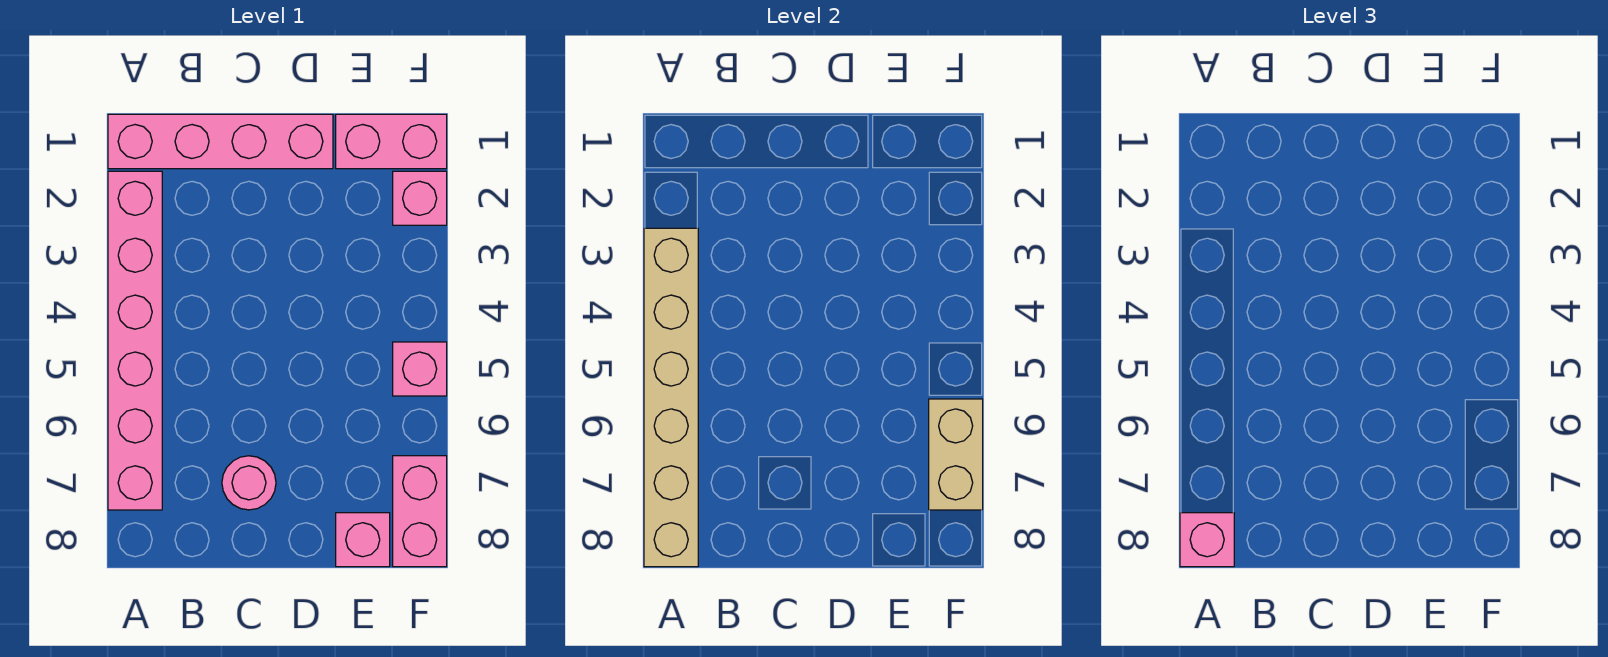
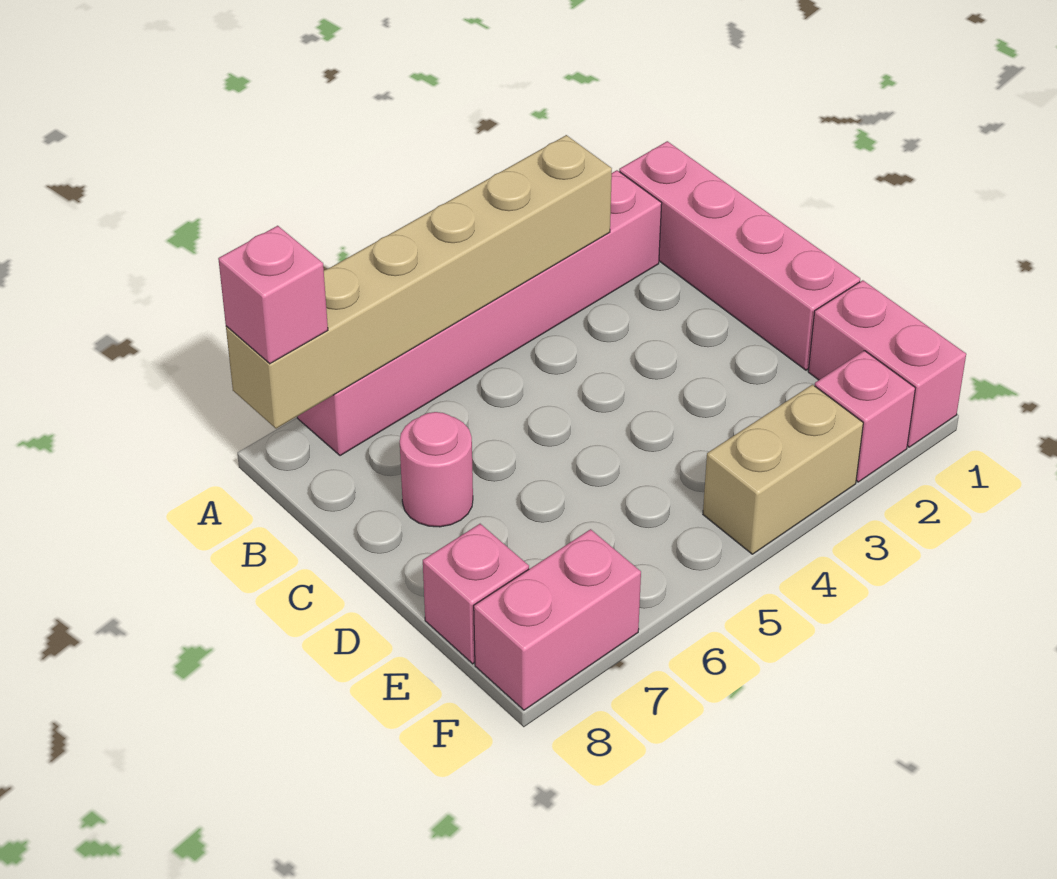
pink brick F5 level 1 -> none
tan brick F6:F7 level 2 -> tan brick F3:F4 level 1

